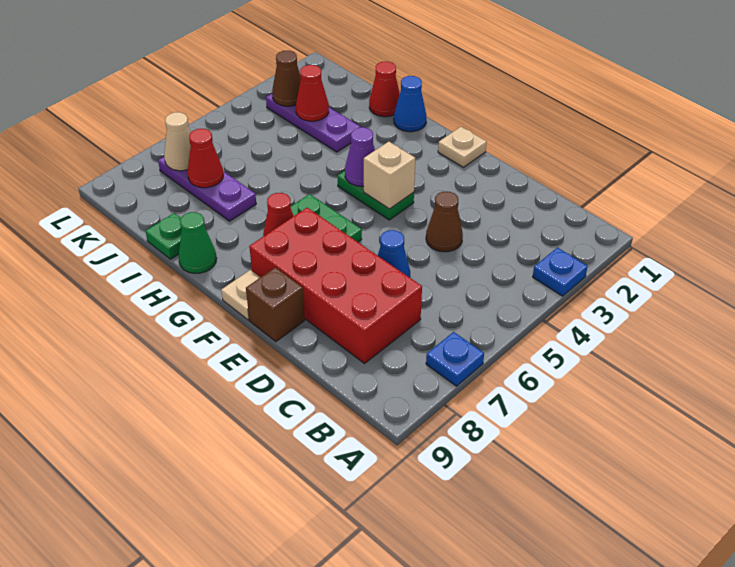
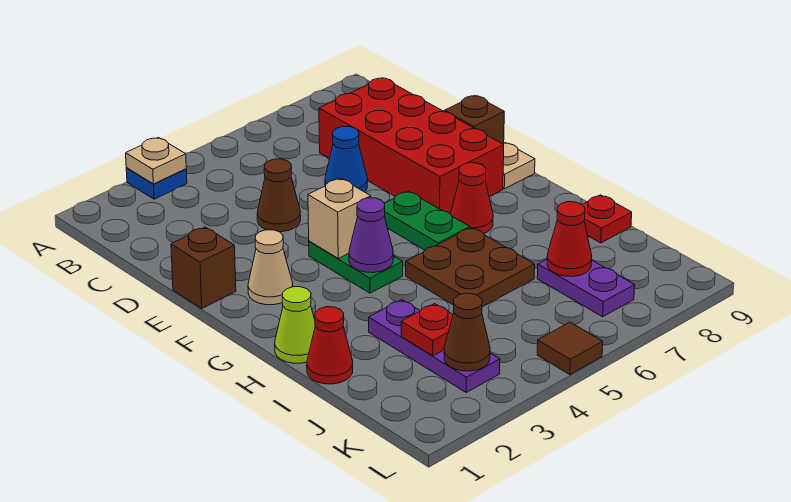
blue plate A7 level 1 -> none
none -> brown brick E1 level 1
tan plate F1 level 1 -> tan plate A3 level 2
blue cone H1 level 1 -> lime cone H1 level 1
none -> brown plate H5:I6 level 1
green cone H9 level 1 -> none
purple plate I7:K7 level 1 -> purple plate J7:K7 level 1
green plate I9 level 1 -> red plate I9 level 1
red cone J3 level 2 -> red plate J3 level 2
tan cone K7 level 2 -> tan cone F2 level 1
none -> brown tile L5 level 1

